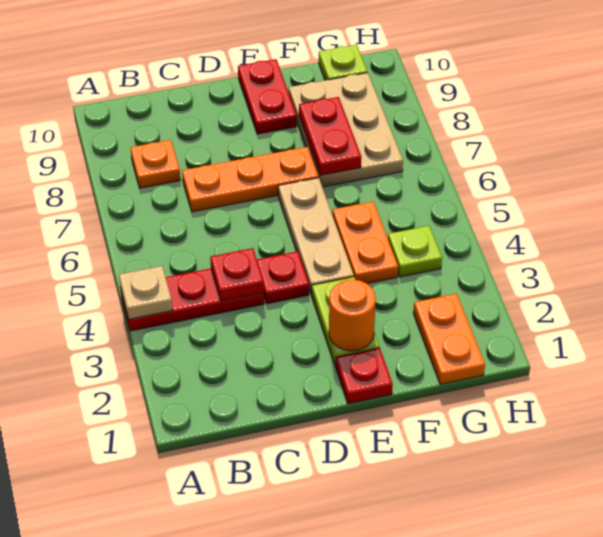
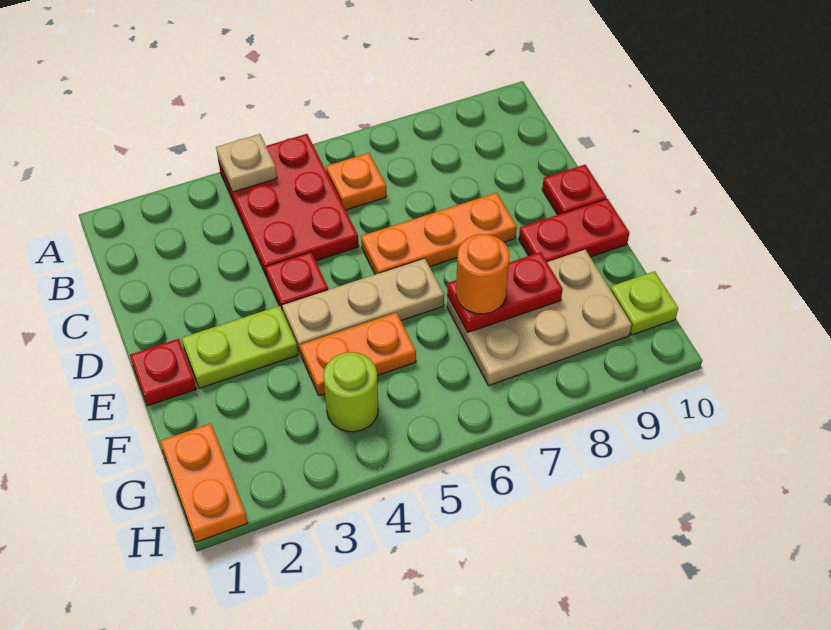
red plate A4:C4 level 1 -> red plate A4:C5 level 1
orange plate B8 level 1 -> orange plate B6 level 1
red plate C4 level 2 -> red plate D10 level 1
orange plate C7:E7 level 1 -> orange plate D6:D8 level 1
orange round brick E2 level 2 -> orange round brick F7 level 3
orange plate G1:G2 level 1 -> orange plate G1:H1 level 1
lime plate G4 level 1 -> lime round brick G4 level 1

